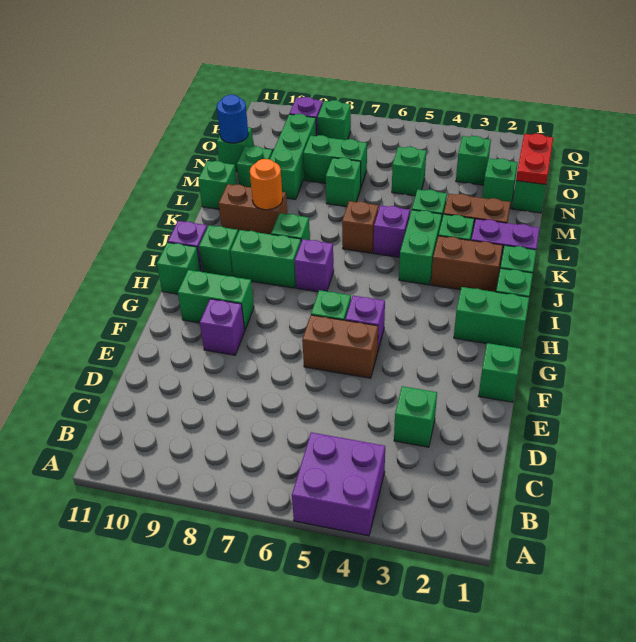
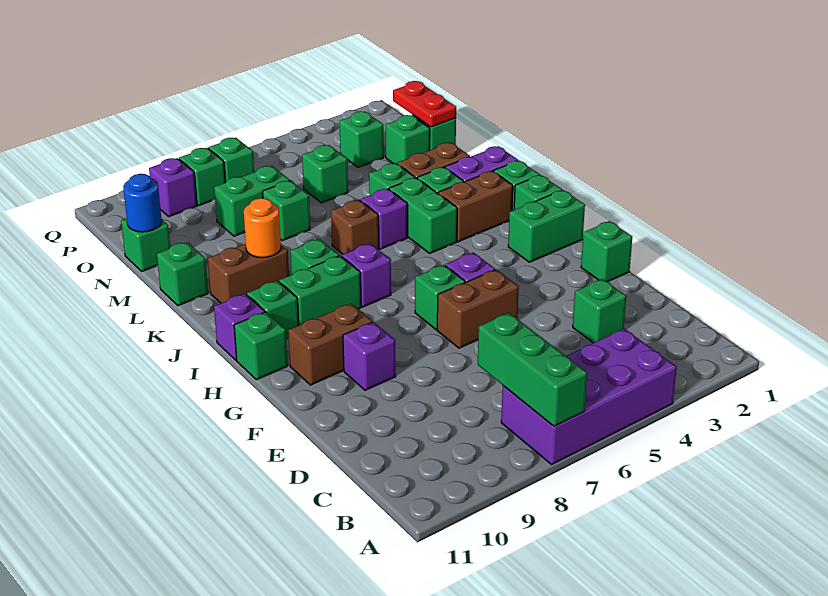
purple brick A4:B5 level 1 -> purple brick A4:B7 level 1
green brick G9:G10 level 1 -> brown brick G9:G10 level 1
green brick M9:O9 level 1 -> green brick A7:C7 level 2
green brick M10 level 1 -> green brick P7 level 1

